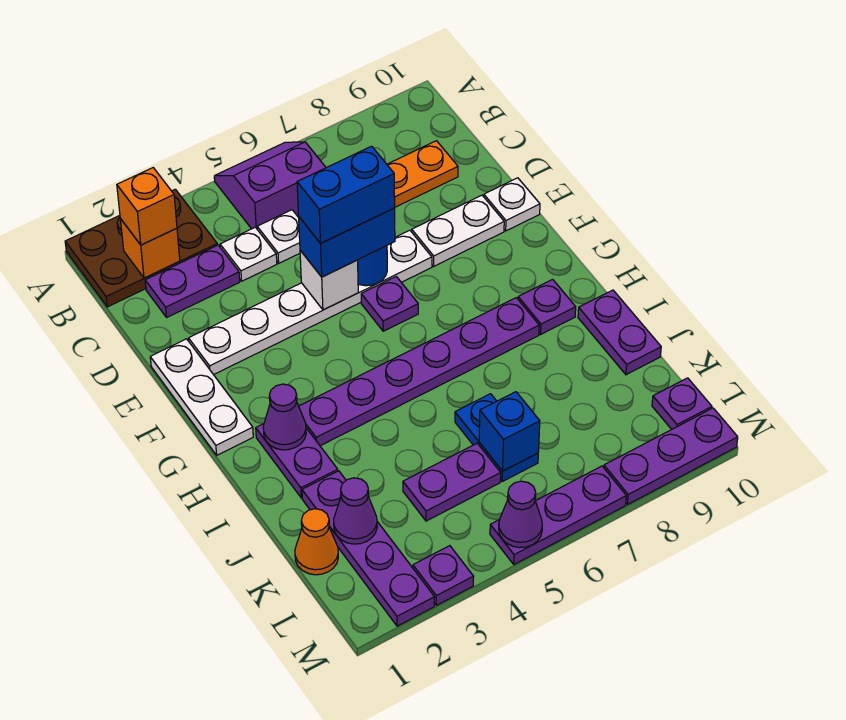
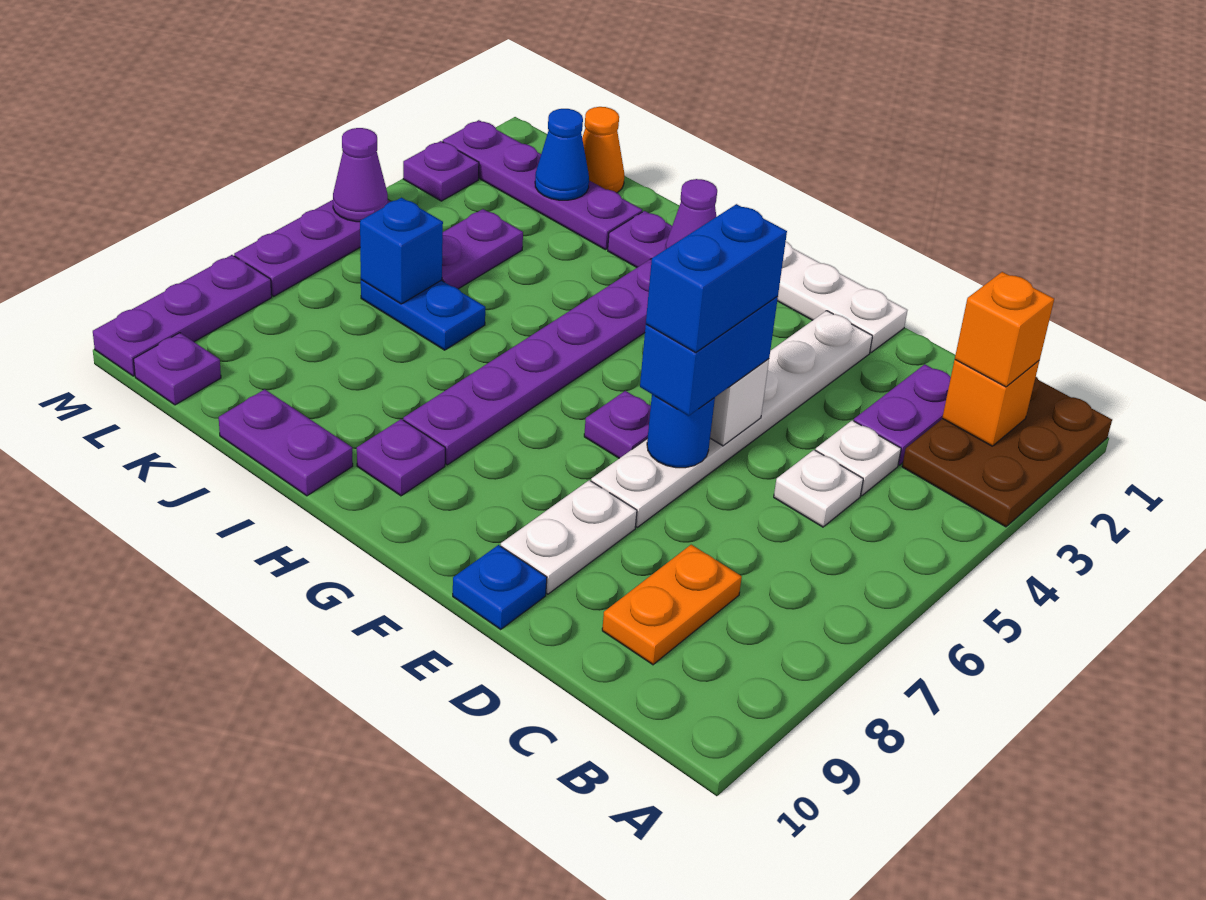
purple slope A5:B6 level 1 top B -> none
white plate E10 level 1 -> blue plate E10 level 1
purple cone K2 level 2 -> blue cone K2 level 2

